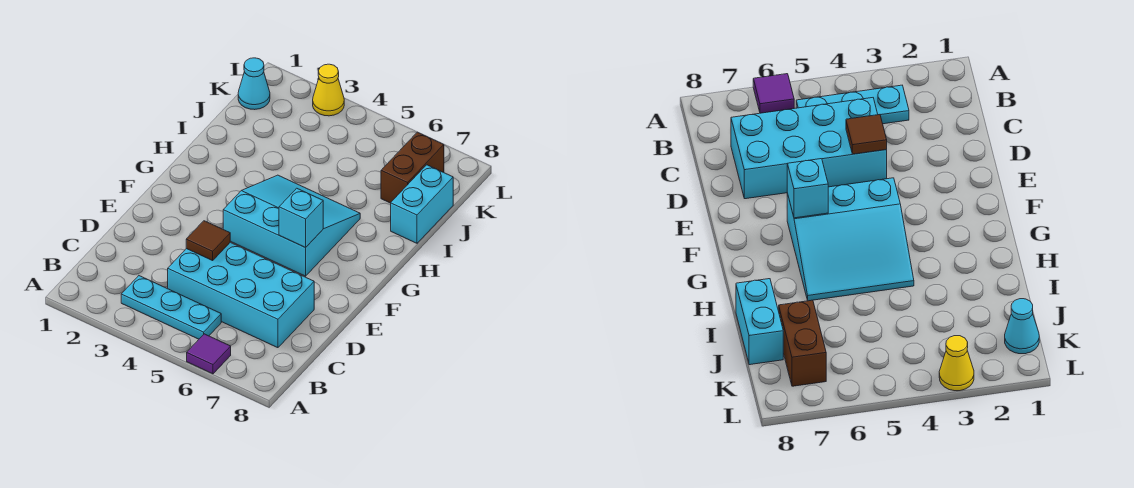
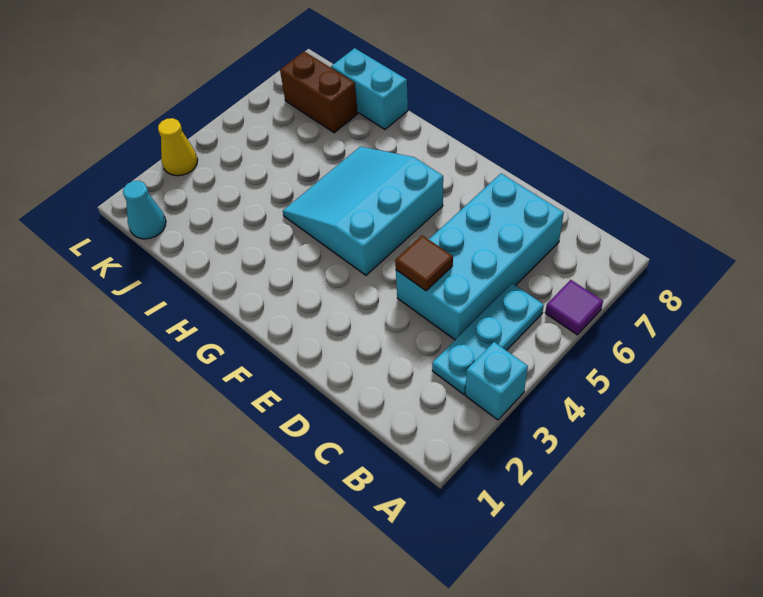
cyan brick F6 level 2 -> cyan brick A3 level 1

